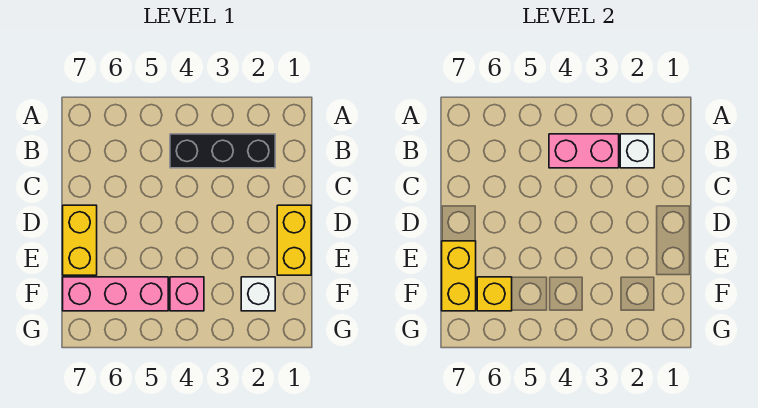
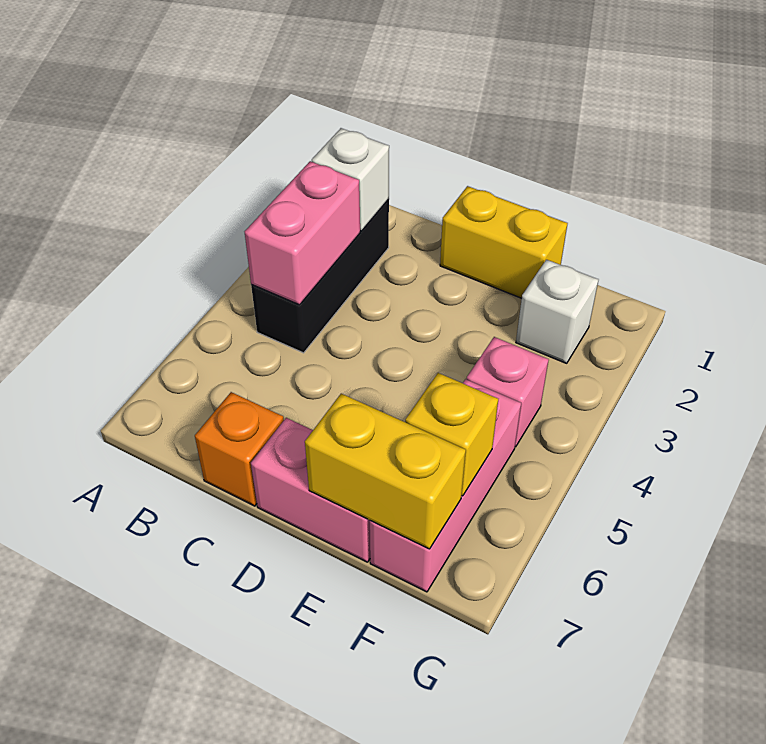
none -> orange brick C7 level 1
yellow brick D7:E7 level 1 -> pink brick D7:E7 level 1

